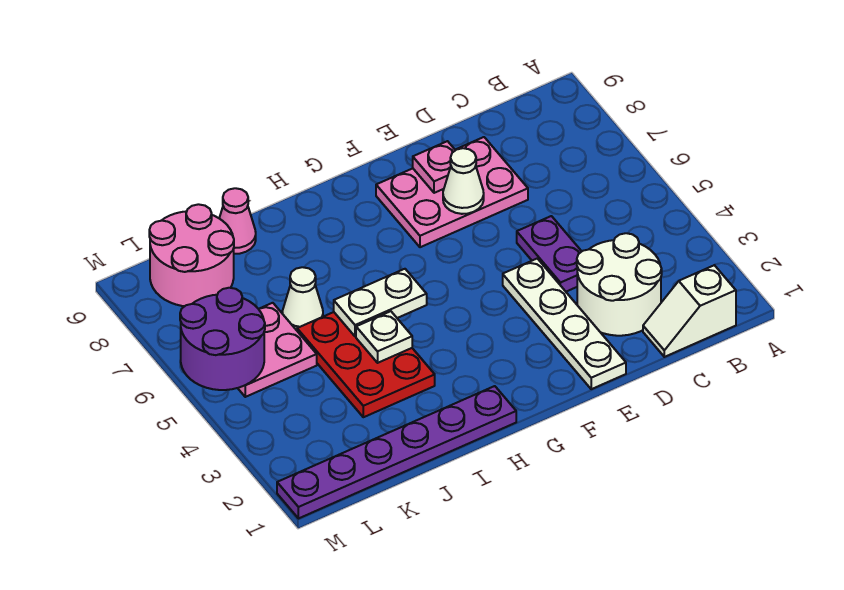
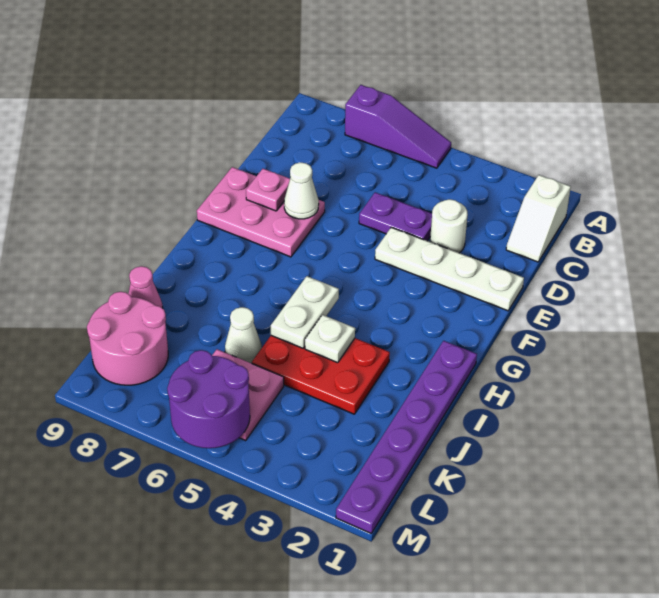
none -> purple slope A5:A7 level 1 top 7
white round brick C2:D3 level 1 -> white round brick D3 level 1
pink plate D7:F8 level 1 -> pink plate E7:F9 level 1

